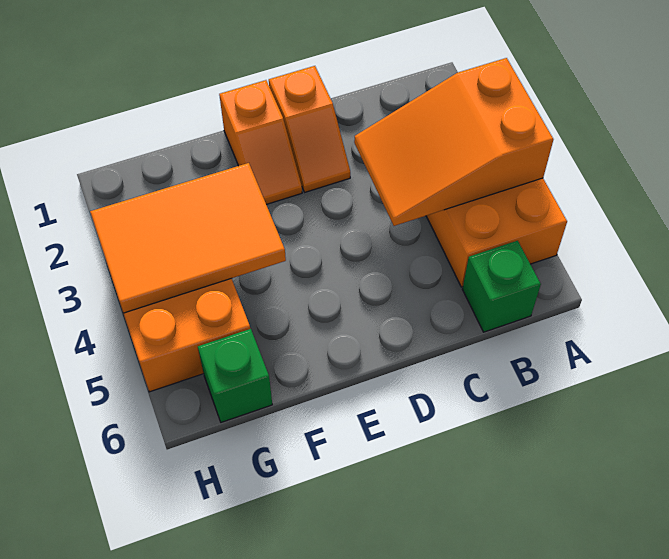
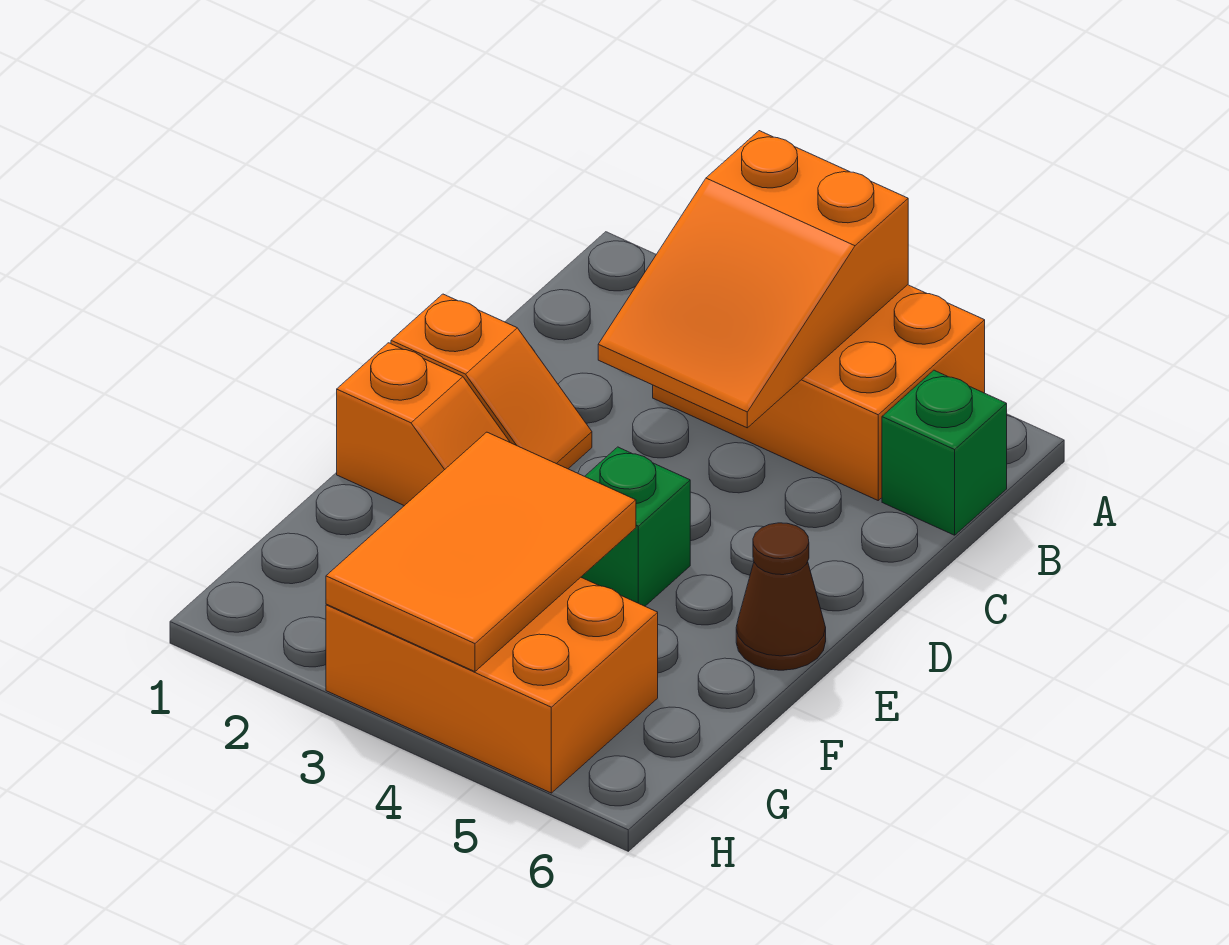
none -> brown cone E6 level 1
green brick G6 level 1 -> green brick E4 level 1

